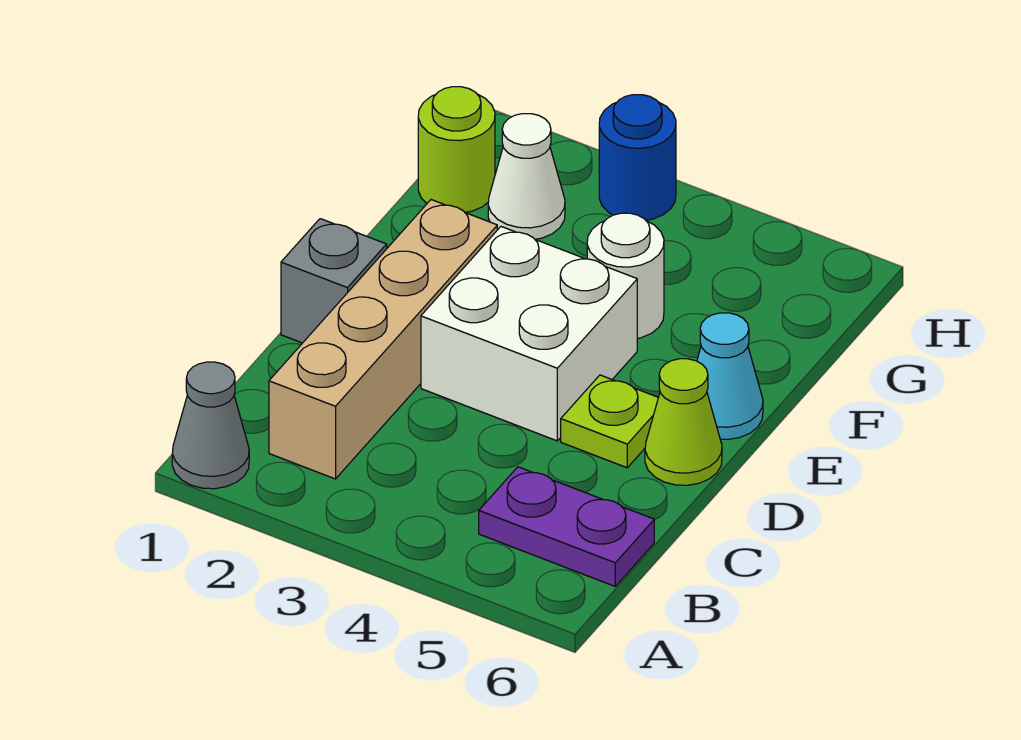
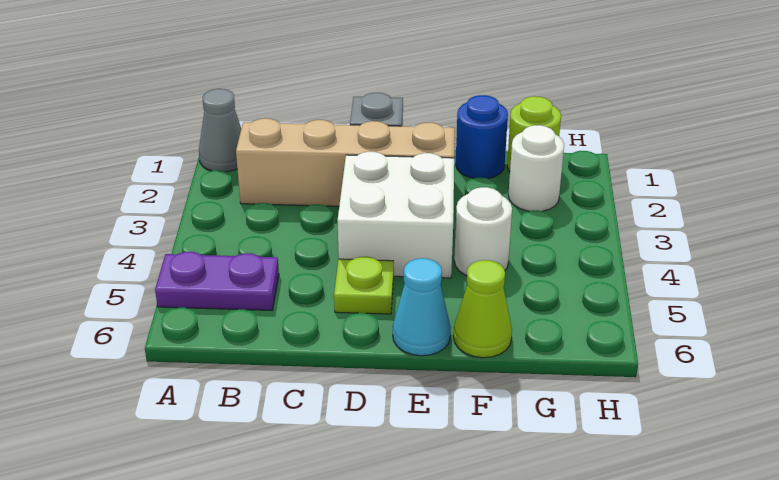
purple plate B5:B6 level 1 -> purple plate A5:B5 level 1
lime cone D6 level 1 -> lime cone F6 level 1
white cone G2 level 1 -> white round brick G2 level 1
blue round brick H3 level 1 -> blue round brick F1 level 1

